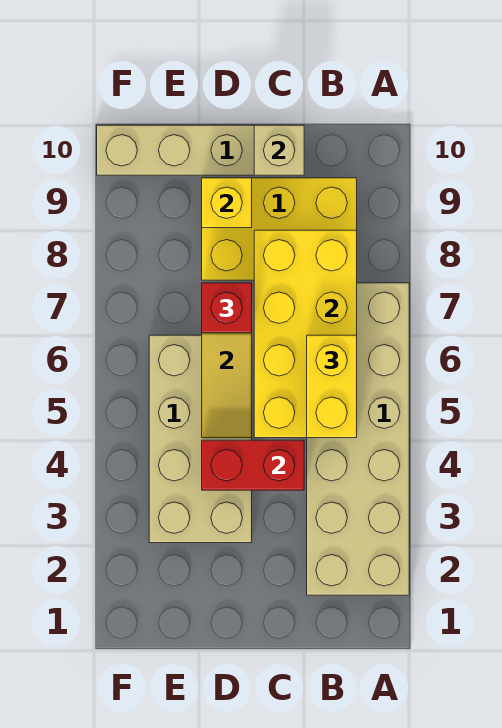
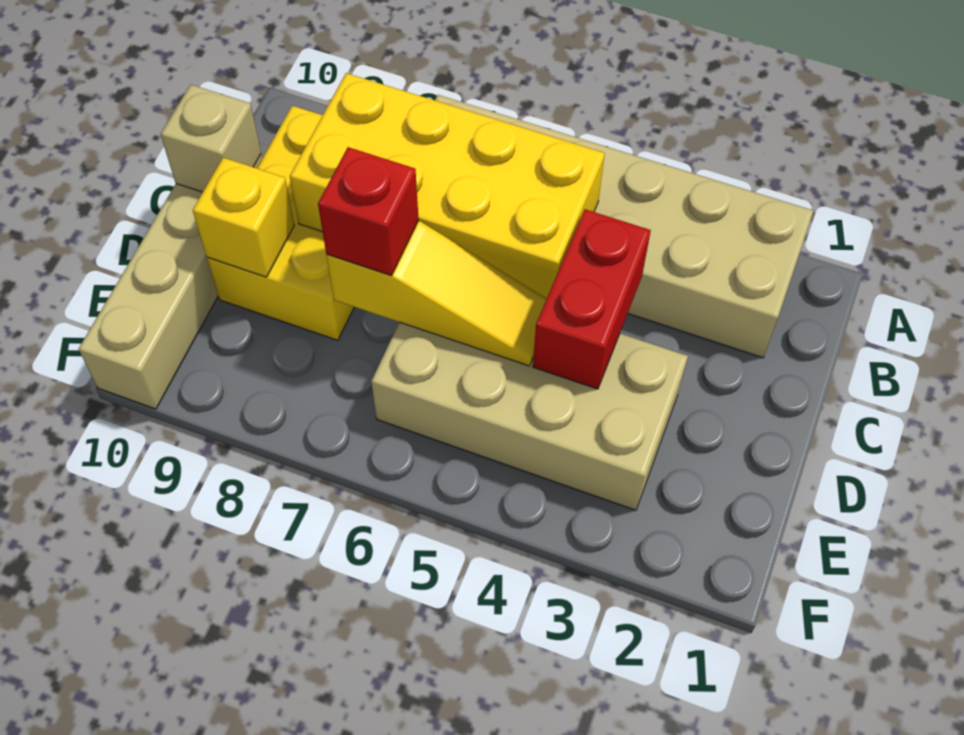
yellow brick B5:B6 level 3 -> none

